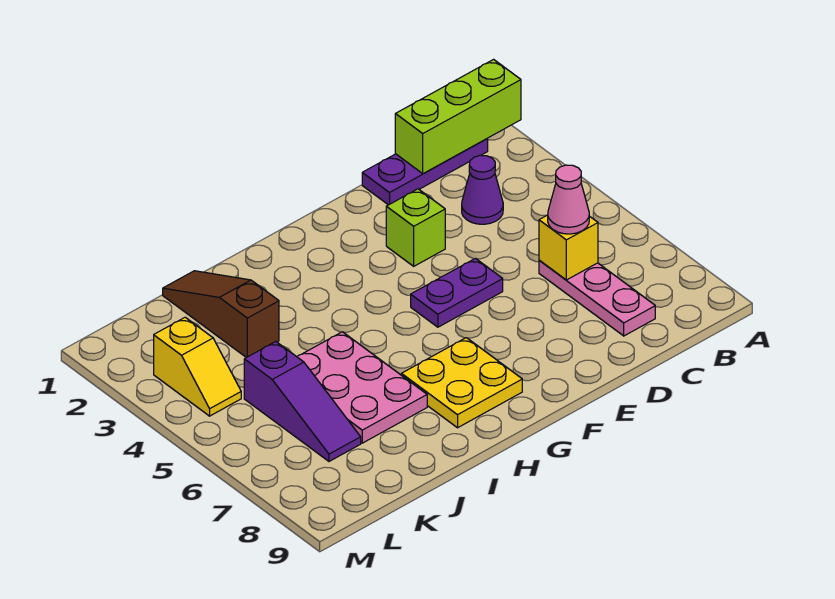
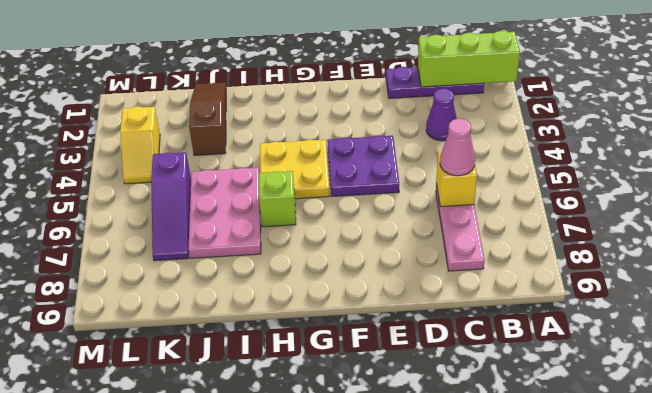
lime brick E3 level 1 -> lime brick H6 level 1
purple plate E5:F5 level 1 -> purple plate E4:F5 level 1
yellow plate G7:H8 level 1 -> yellow plate G4:H5 level 1

